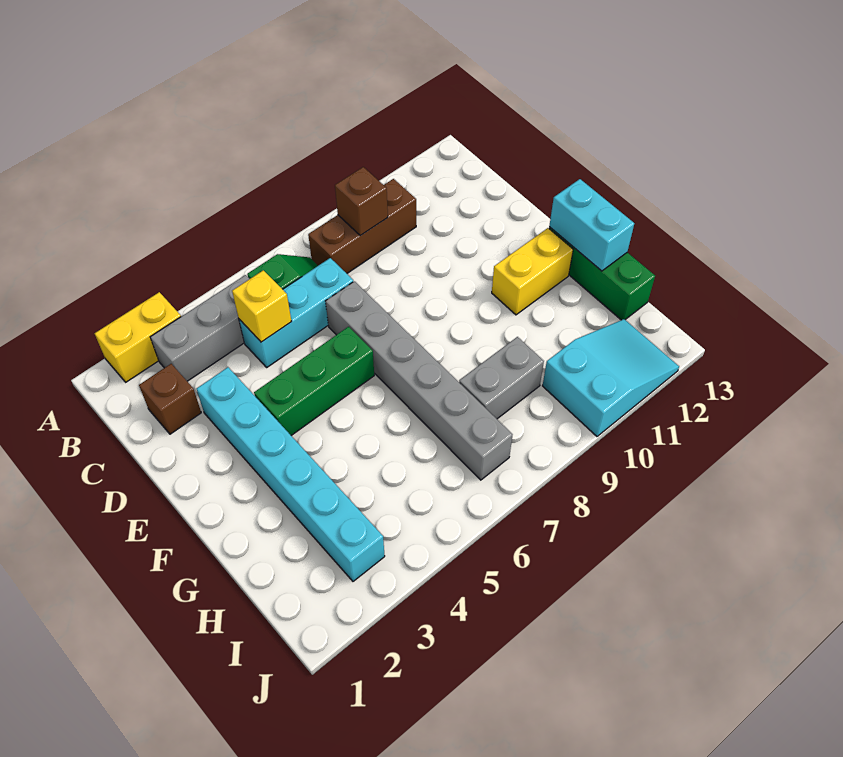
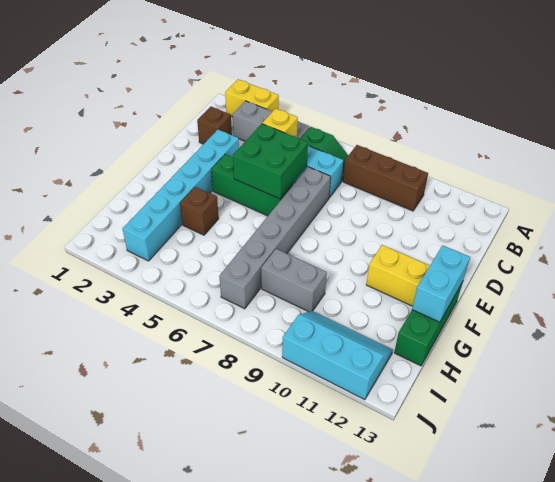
brown brick B9 level 2 -> brown brick G4 level 1
none -> green brick D5:E6 level 2
cyan slope I10:J12 level 1 top 10 -> cyan slope I10:J12 level 1 top J

